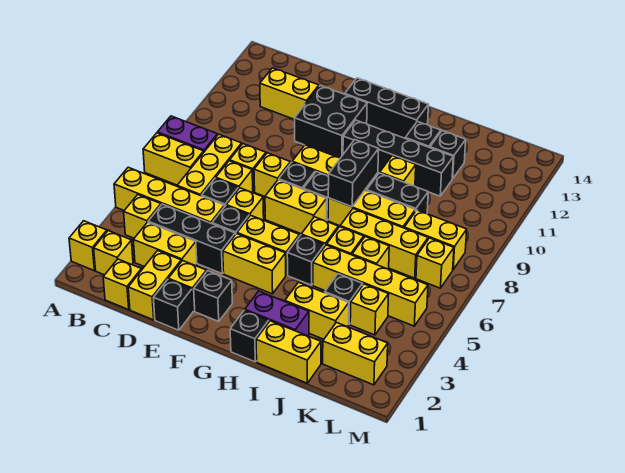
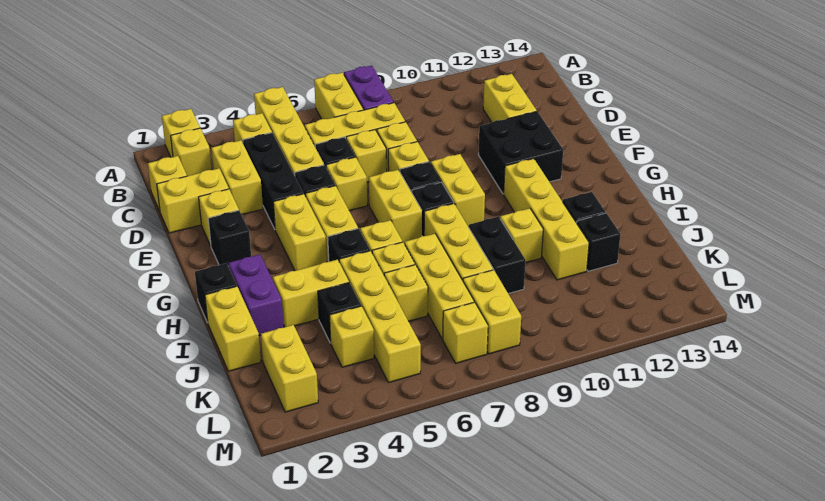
black brick E1 level 1 -> none
black brick F13:H13 level 1 -> none
black brick G11:J11 level 1 -> yellow brick G11:J11 level 1
black brick H8:H9 level 2 -> none
yellow brick I3:J3 level 1 -> yellow brick I3:I4 level 1

